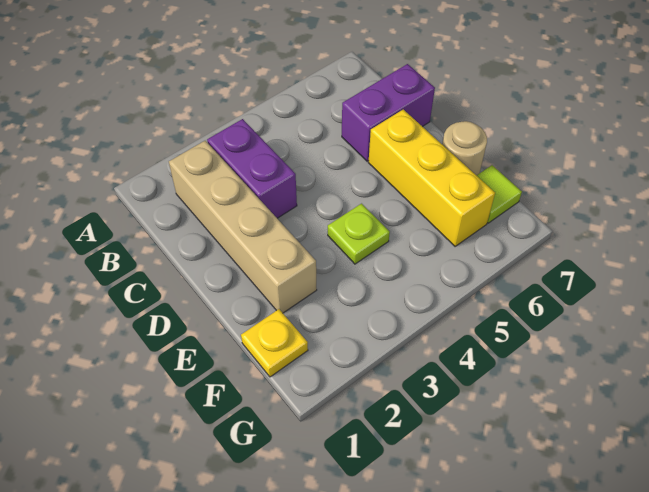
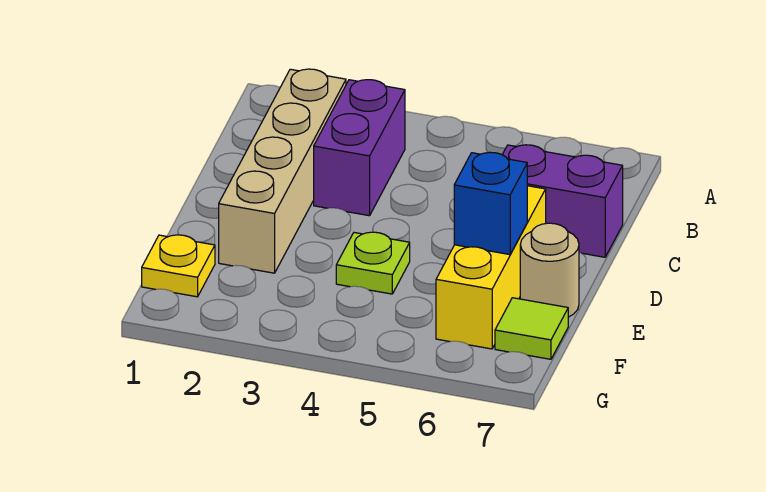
none -> blue brick E6 level 2

